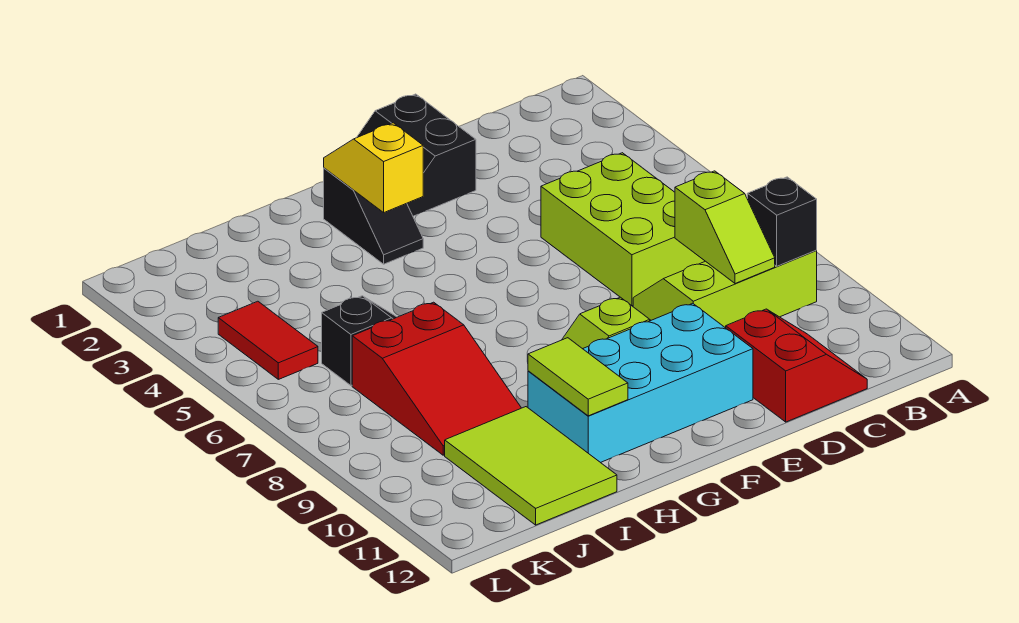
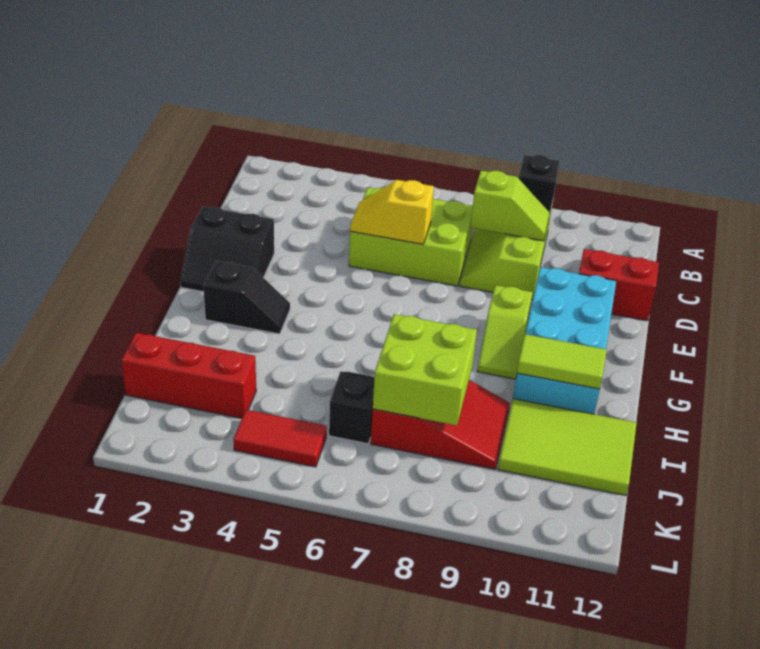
yellow slope G2:G3 level 2 top 3 -> yellow slope D5:D6 level 2 top 6
none -> lime brick I7:J8 level 2
none -> red brick J1:J3 level 1

